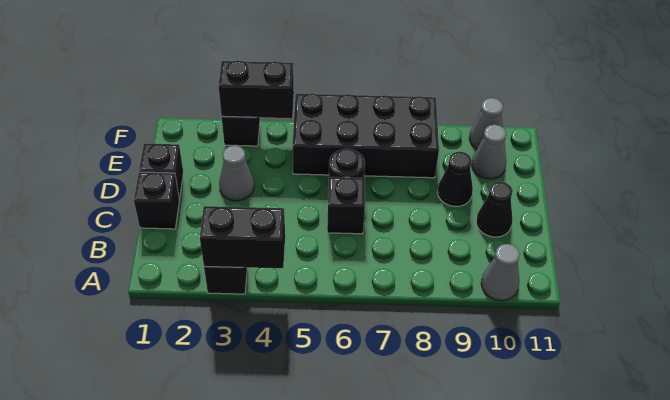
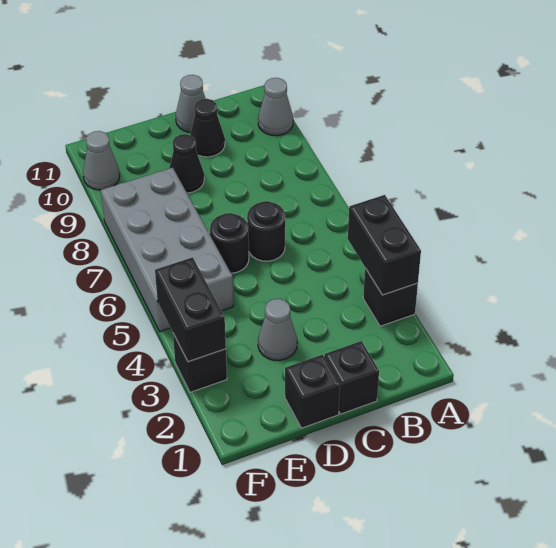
black brick C6 level 1 -> black round brick C6 level 1
black brick E5:F8 level 1 -> grey brick E5:F8 level 1
grey cone E10 level 1 -> grey cone C11 level 1

